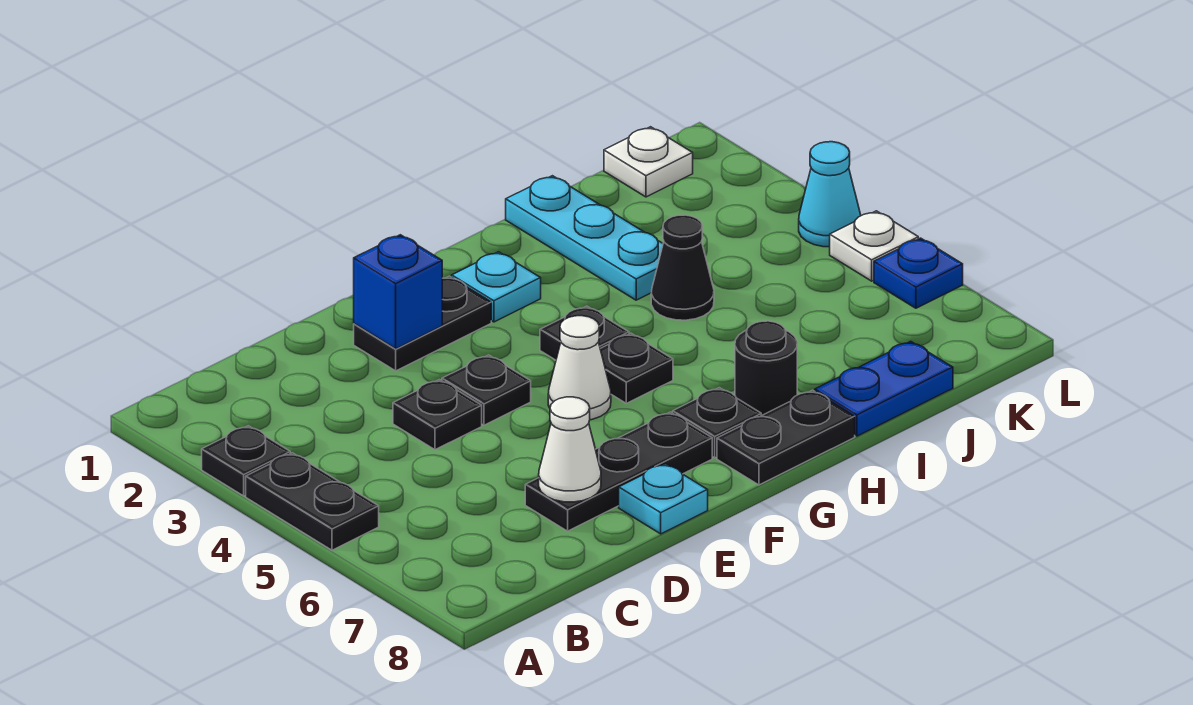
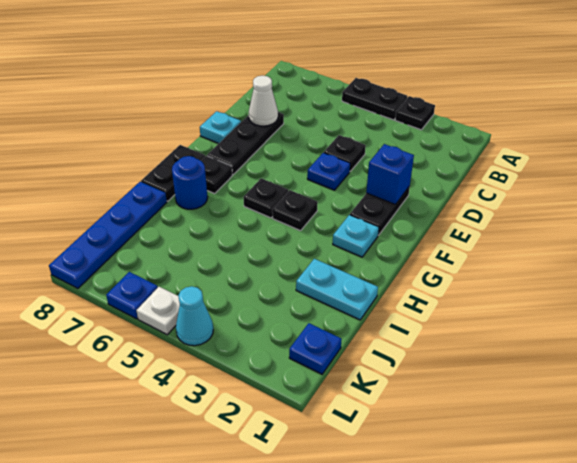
black plate E4 level 1 -> blue plate E4 level 1
white cone F5 level 1 -> none
black round brick H7 level 1 -> blue round brick H7 level 1
cyan plate I1:I3 level 1 -> cyan plate I1:I2 level 1
black cone I4 level 1 -> none
blue plate I8:J8 level 1 -> blue plate I8:L8 level 1
white plate K1 level 1 -> blue plate K1 level 1

